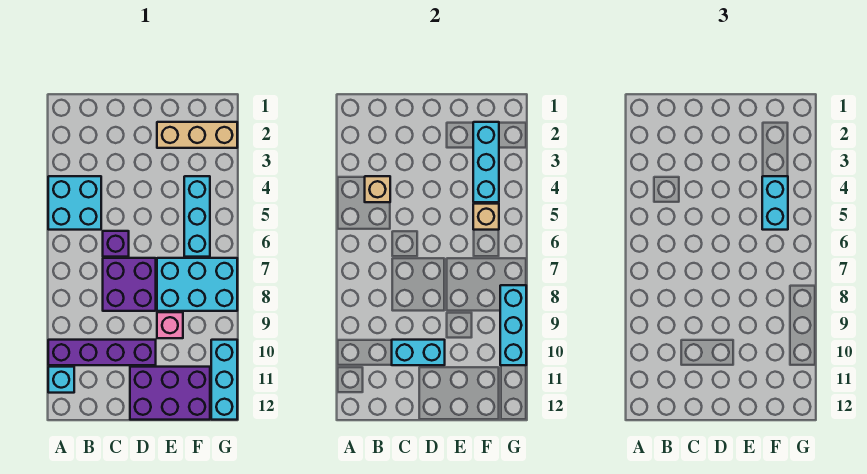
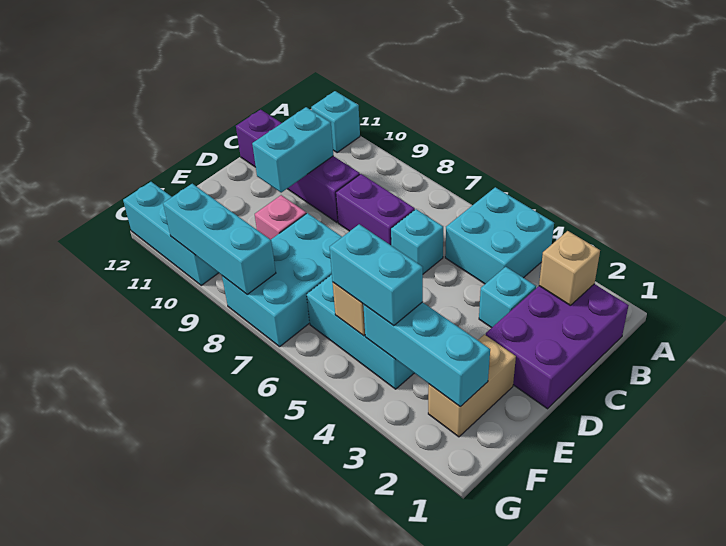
purple brick A10:D10 level 1 -> purple brick C9:C12 level 1
tan brick B4 level 2 -> tan brick B2 level 2
none -> cyan brick C3 level 1
purple brick C6 level 1 -> cyan brick C6 level 1
purple brick C7:D8 level 1 -> purple brick C7:C8 level 1
purple brick D11:F12 level 1 -> purple brick B1:D2 level 1
tan brick E2:G2 level 1 -> tan brick E2:F2 level 1

